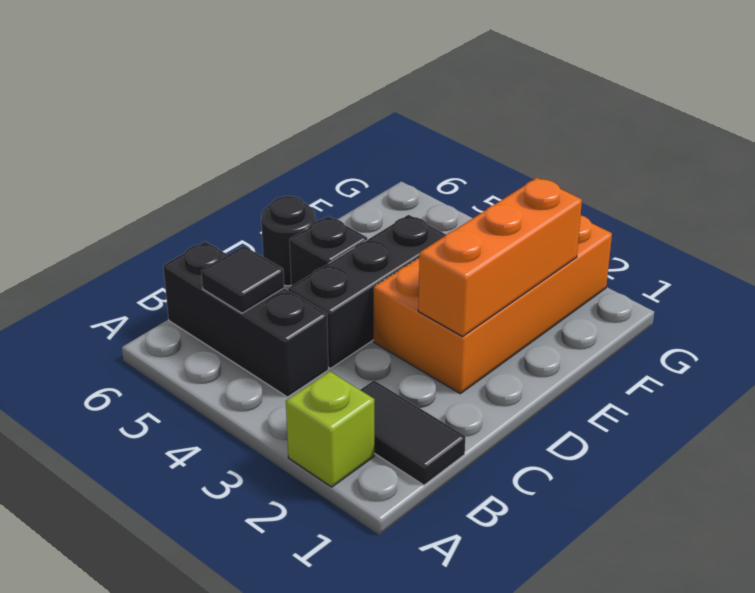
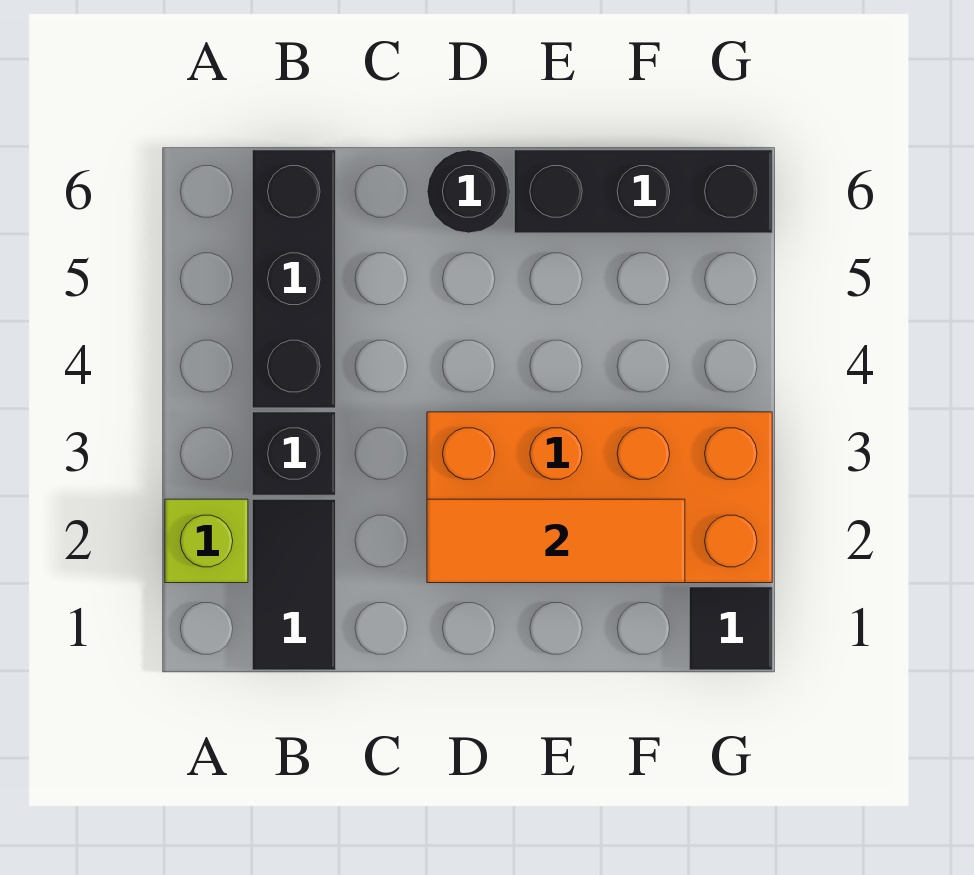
black tile B5 level 2 -> black tile G1 level 1
black brick C4:E4 level 1 -> black brick E6:G6 level 1
orange brick D2:F2 level 2 -> orange tile D2:F2 level 2
black brick D5 level 1 -> black brick B3 level 1

